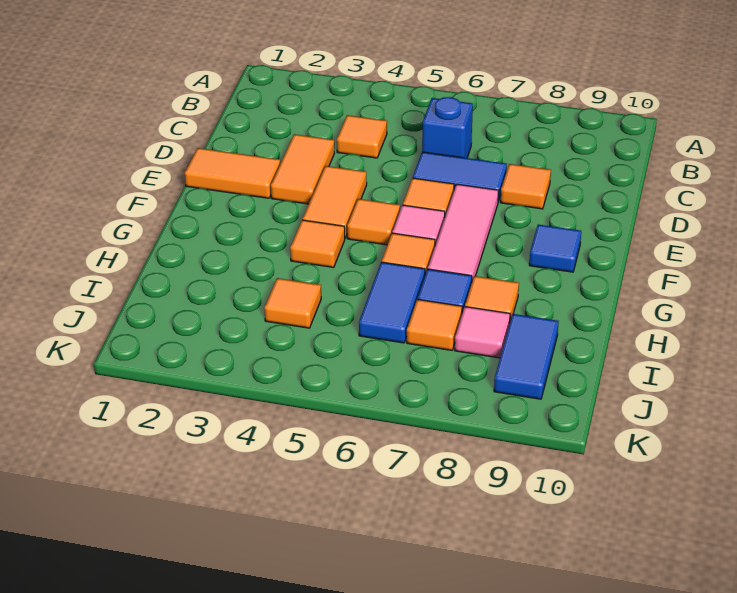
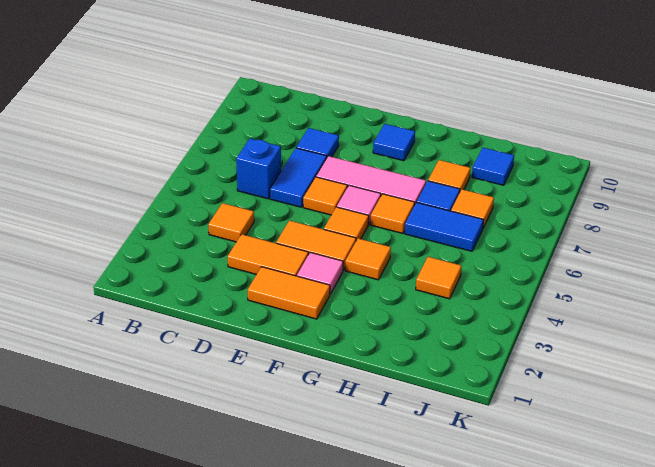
orange tile D8 level 1 -> blue tile D8 level 1
orange tile E1:E2 level 1 -> orange tile E2:F2 level 1
pink tile I8 level 1 -> pink tile F3 level 1
blue tile I9:J9 level 1 -> blue tile I9 level 1

